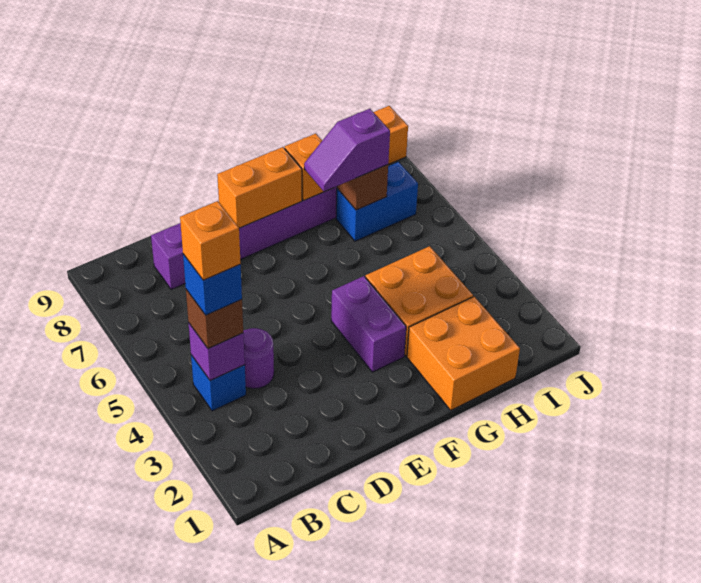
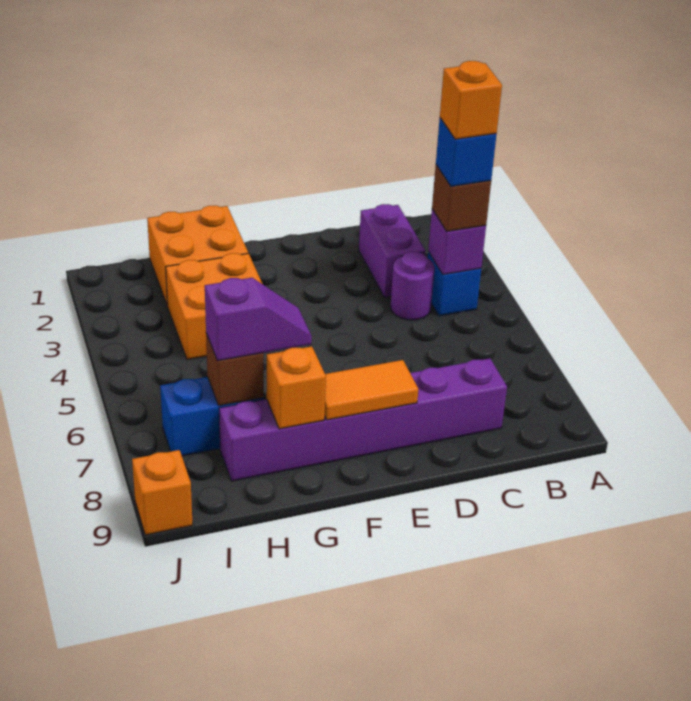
orange brick E8:F8 level 2 -> orange tile E8:F8 level 2
purple brick F3:F4 level 1 -> purple brick C2:C3 level 1

